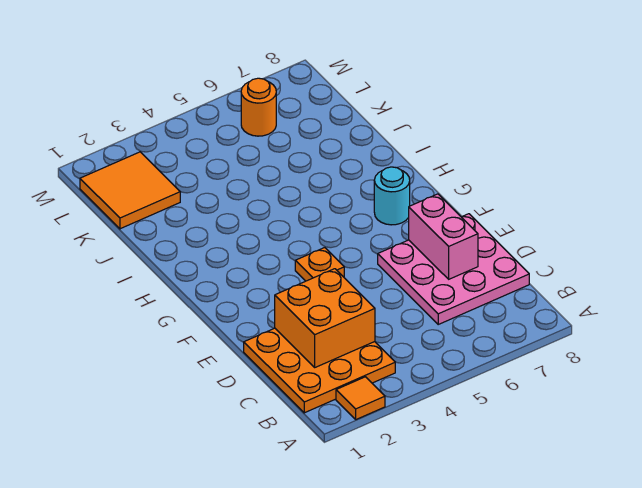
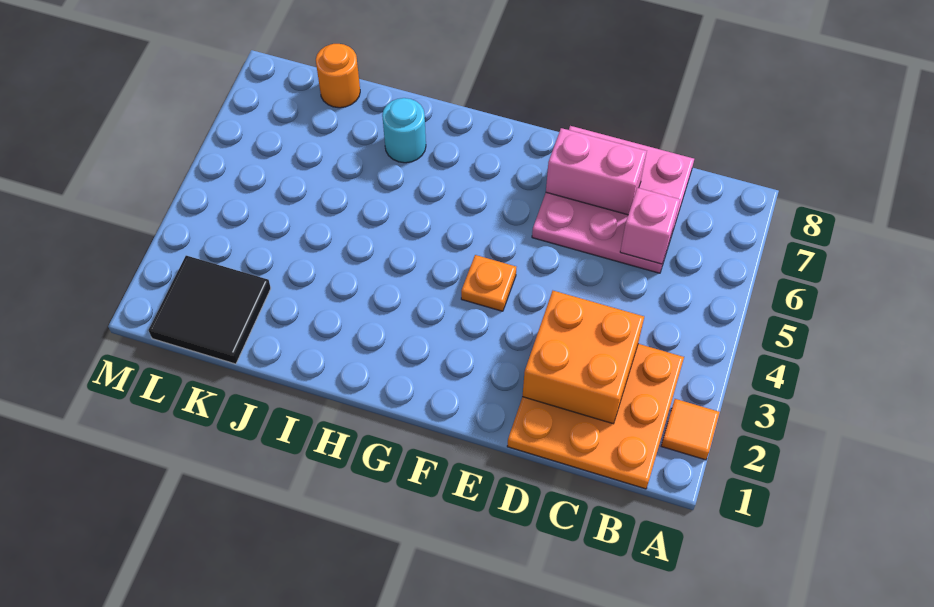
none -> pink brick C6 level 2
cyan round brick G7 level 1 -> cyan round brick I7 level 1
orange tile K1:L2 level 1 -> black tile K1:L2 level 1
orange round brick L6 level 1 -> orange round brick K8 level 1

